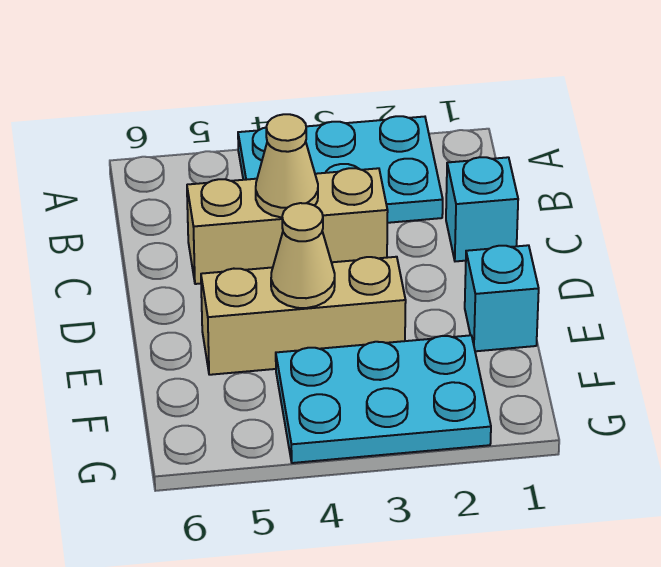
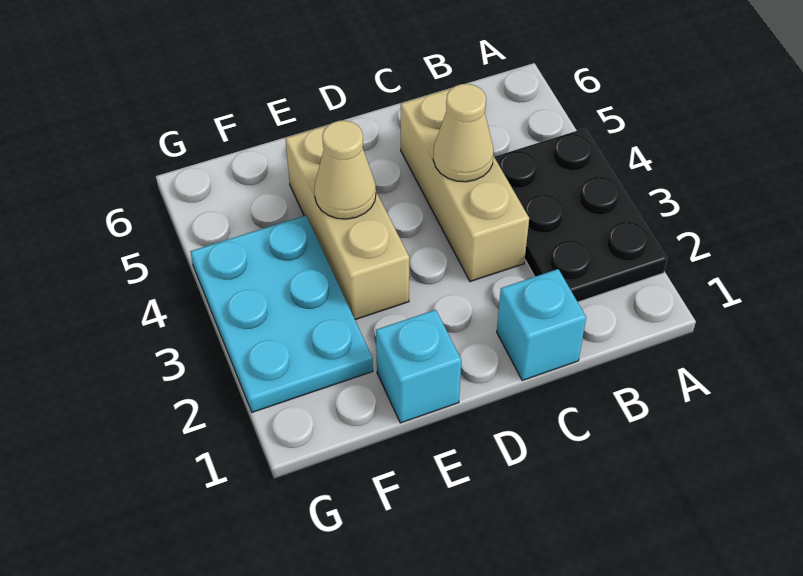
cyan plate A2:B4 level 1 -> black plate A2:B4 level 1

